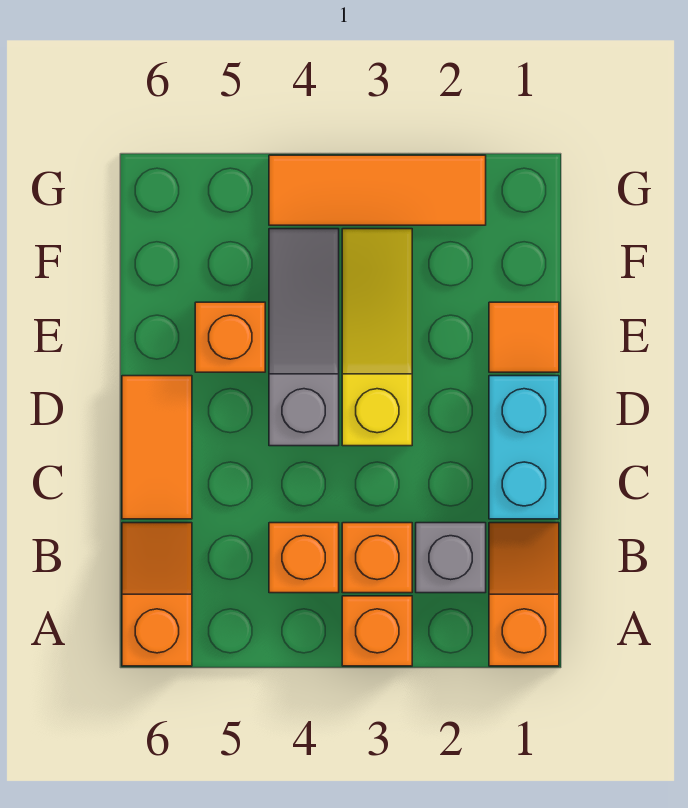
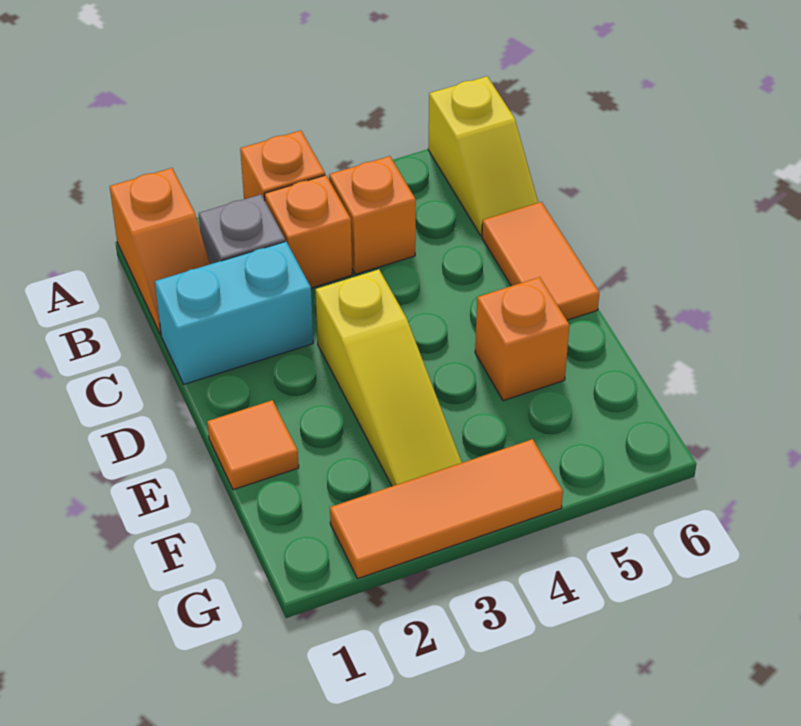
orange slope A6:B6 level 1 top A -> yellow slope A6:B6 level 1 top A
cyan brick C1:D1 level 1 -> cyan brick C1:C2 level 1
grey slope D4:F4 level 1 top D -> none

